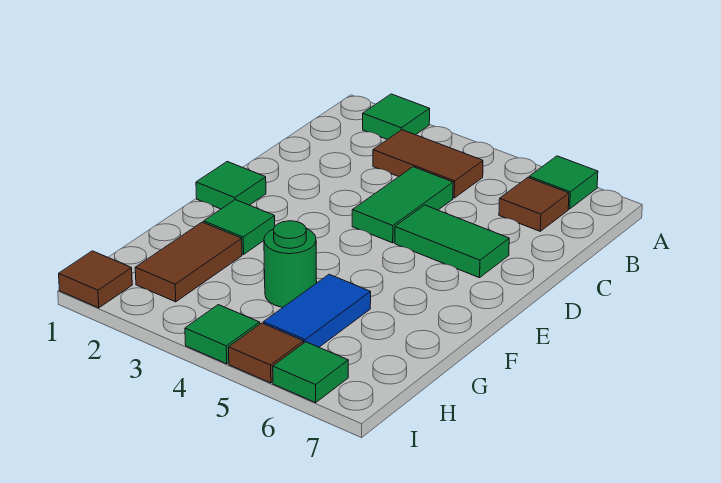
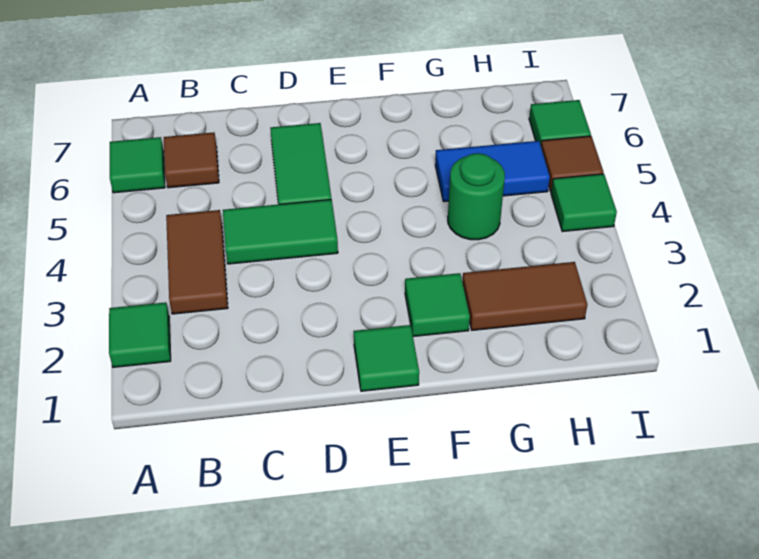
brown tile I1 level 1 -> none

